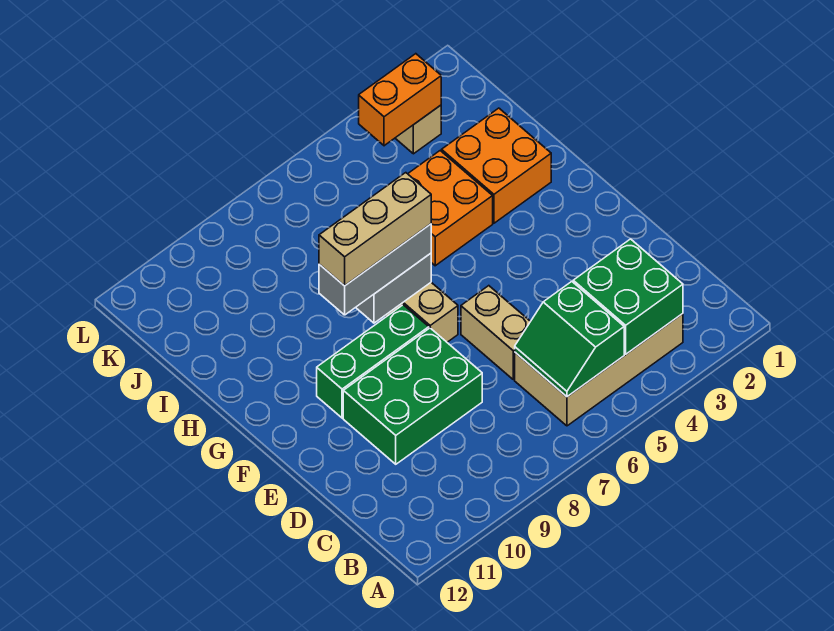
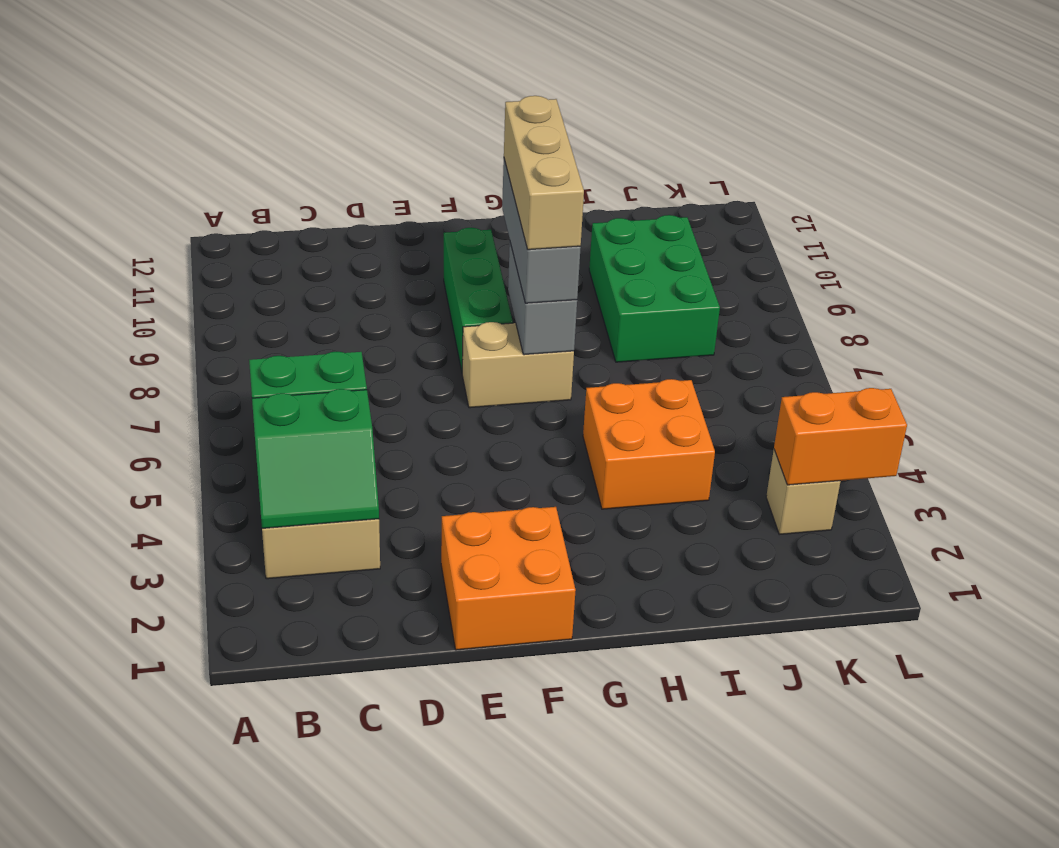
green brick B3:C4 level 2 -> green slope B3:C4 level 2 top 4
tan brick D6:E6 level 1 -> none
green brick D8:E10 level 1 -> green brick I8:J10 level 1
orange brick H2:I3 level 1 -> orange brick E1:F2 level 1
orange brick K3:K4 level 2 -> orange brick K3:L3 level 2

